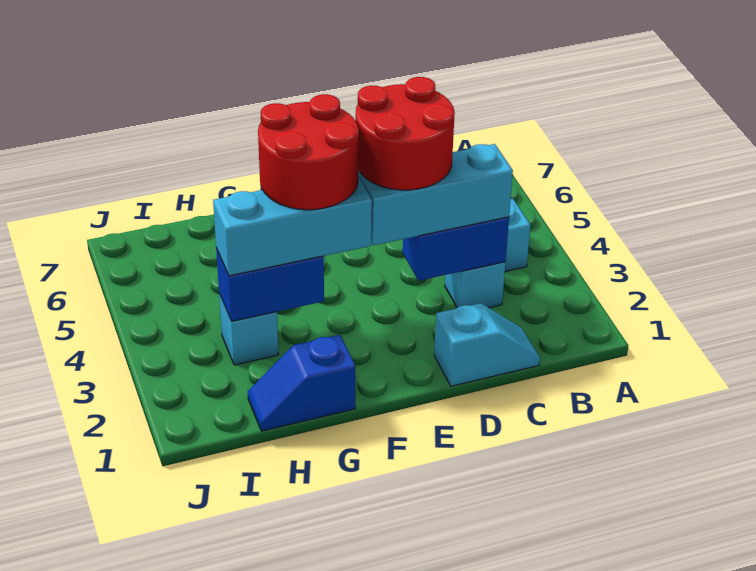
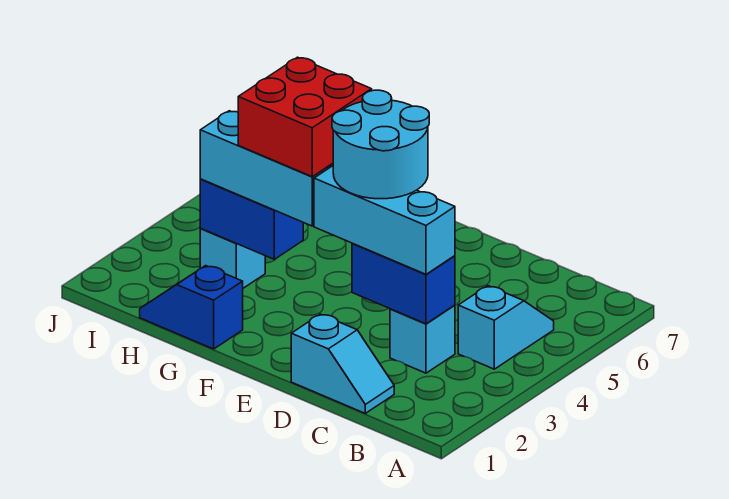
red round brick D3:E4 level 4 -> cyan round brick D3:E4 level 4
red round brick F3:G4 level 4 -> red brick F3:G4 level 4

